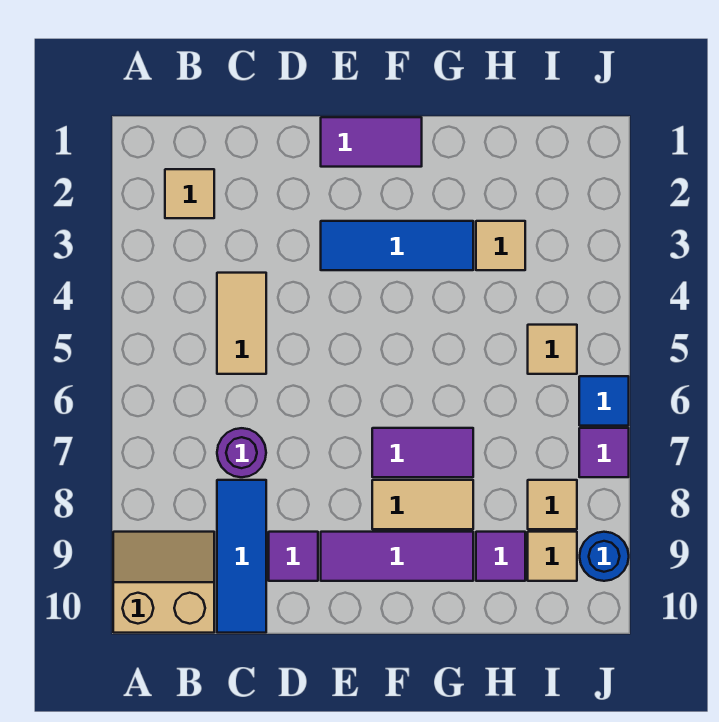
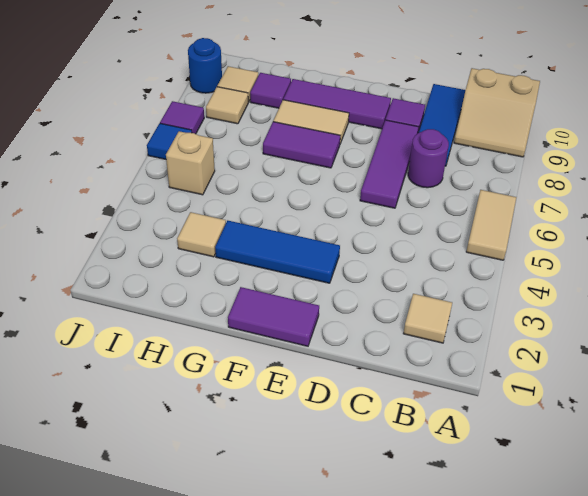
tan tile C4:C5 level 1 -> tan tile A5:A6 level 1
none -> purple tile D6:D8 level 1
tan tile I5 level 1 -> tan brick I5 level 1

